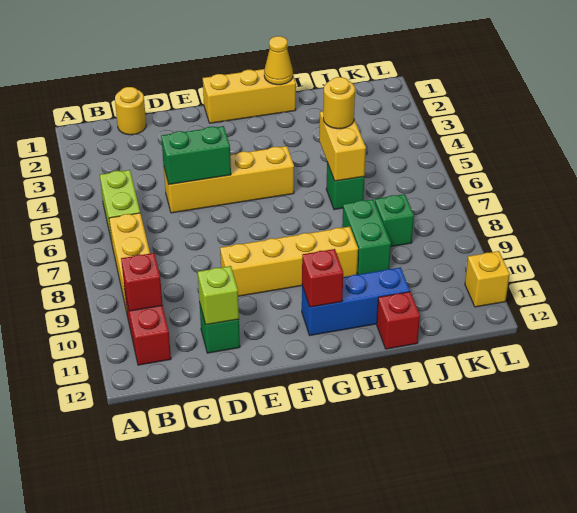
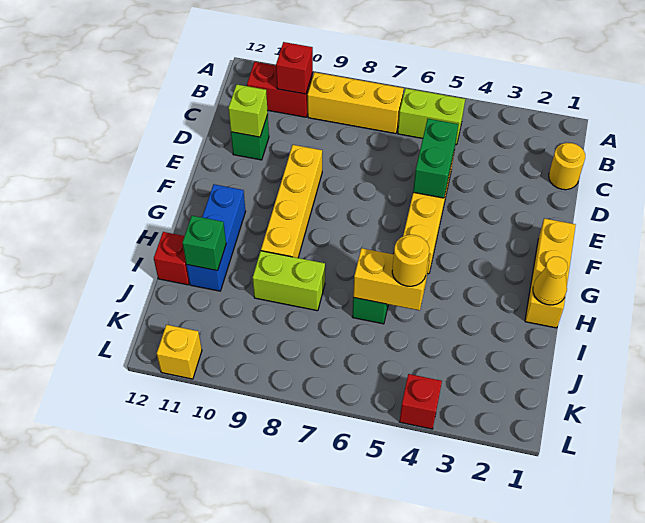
red brick G11 level 2 -> red brick L4 level 1
green brick I8:I9 level 1 -> lime brick I8:I9 level 1
green brick J8 level 1 -> green brick I11 level 2

